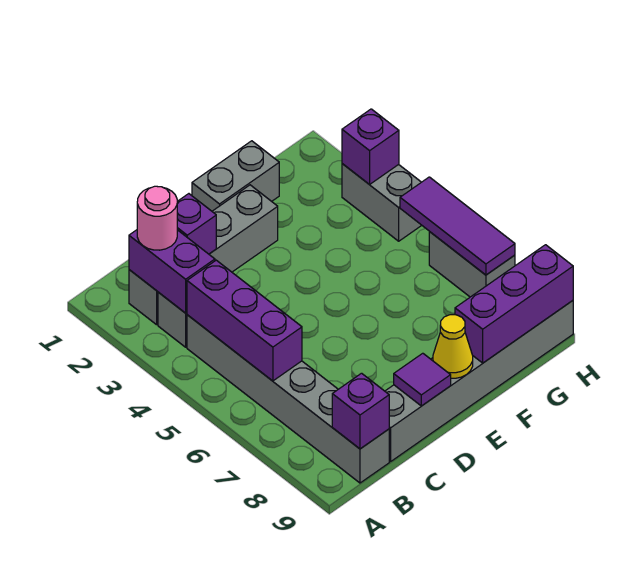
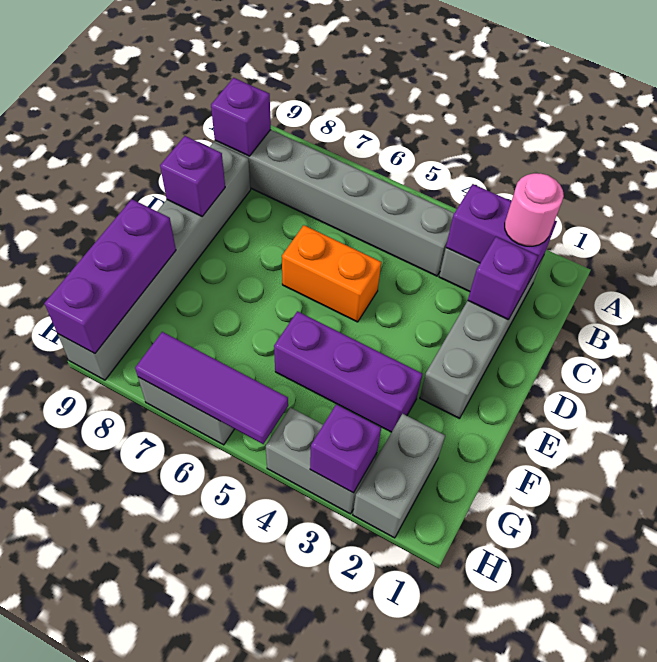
purple brick B4:B6 level 2 -> purple brick F3:F5 level 1
none -> orange brick D5:D6 level 1
purple tile D9 level 2 -> purple brick D9 level 2
grey brick E1:F1 level 1 -> grey brick G2:H2 level 1
yellow cone E9 level 2 -> none

